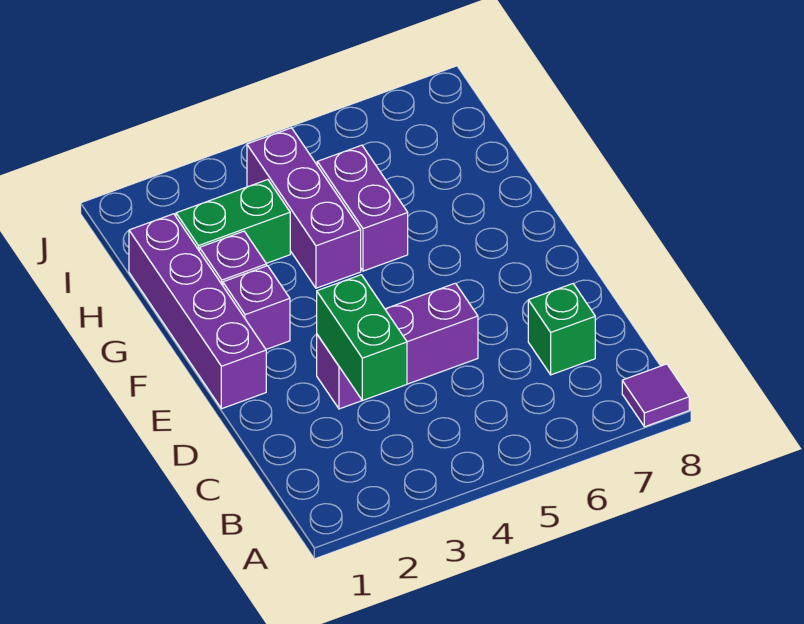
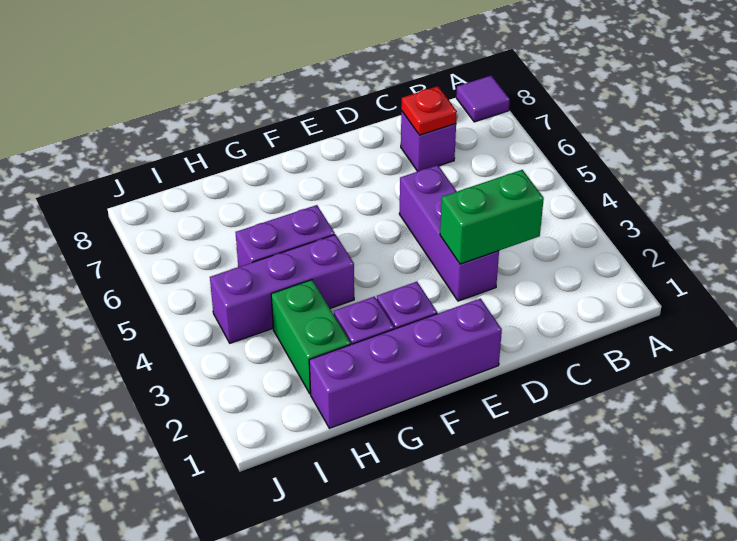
green brick C7 level 1 -> purple brick C7 level 1
none -> red plate C7 level 2

